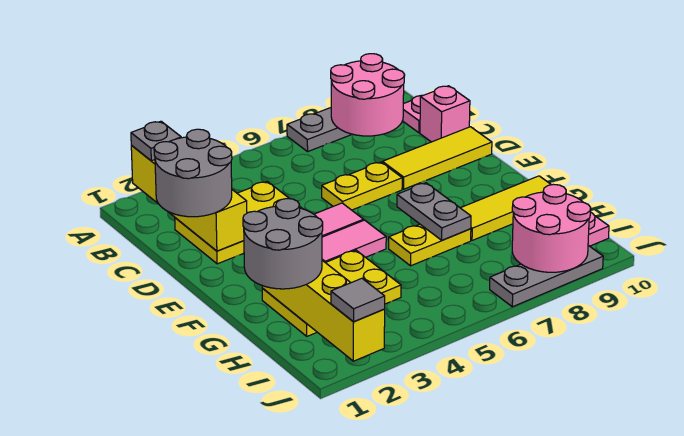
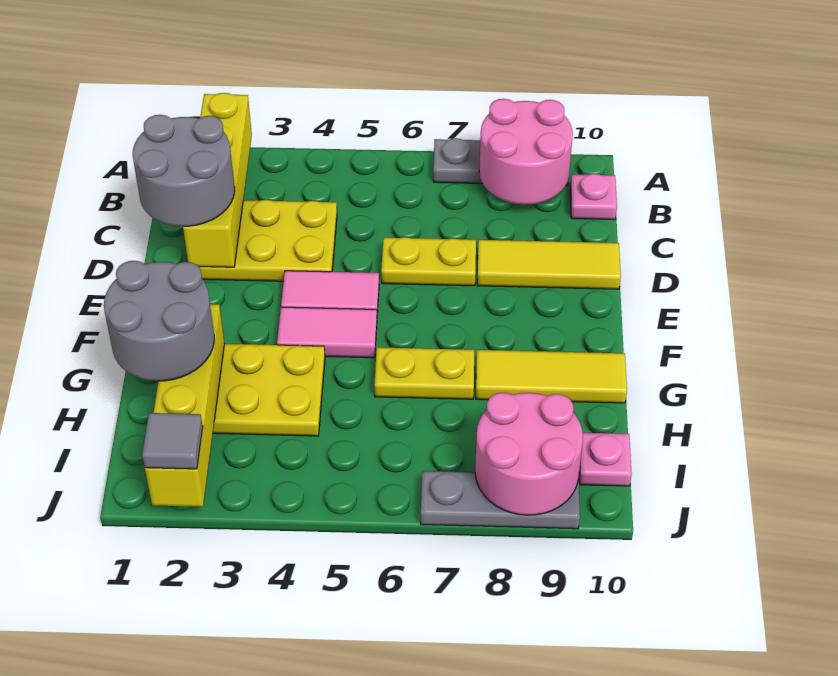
grey plate A2 level 3 -> none
pink brick C10 level 1 -> none
grey plate F7:G7 level 2 -> none

